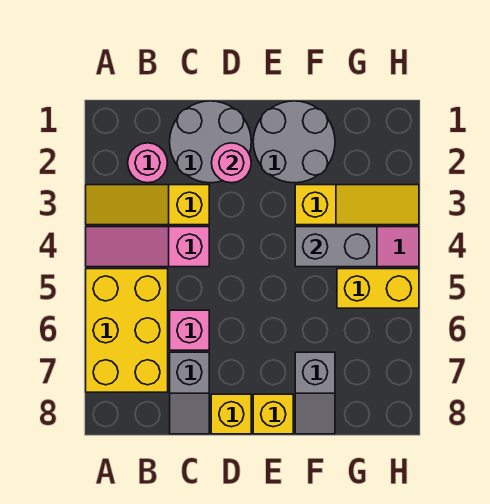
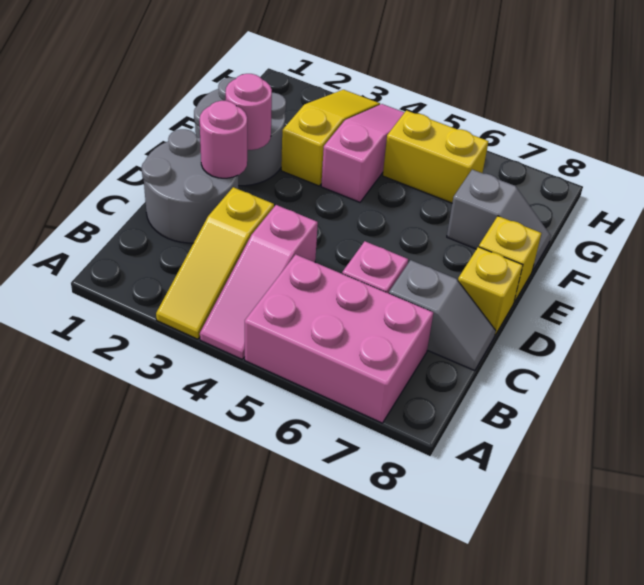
yellow brick A5:B7 level 1 -> pink brick A5:B7 level 1
pink round brick B2 level 1 -> pink round brick E2 level 2
grey brick F4:G4 level 2 -> none
yellow brick G5:H5 level 1 -> yellow brick G5:G6 level 1

